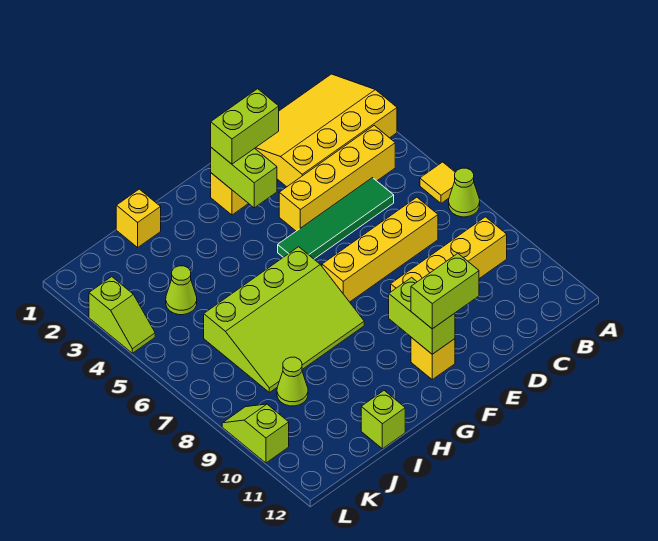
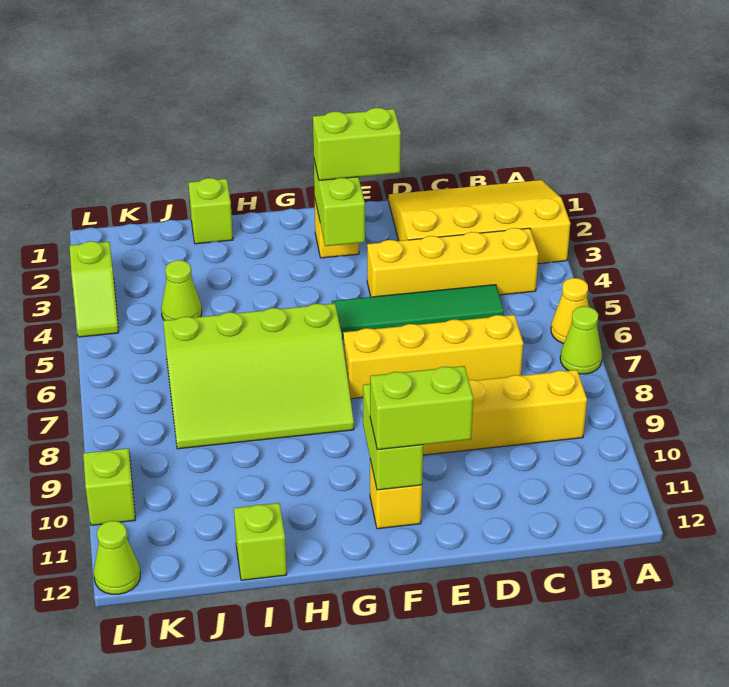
yellow tile A6 level 1 -> yellow cone A6 level 1
yellow brick I1 level 1 -> lime brick I1 level 1
lime cone J9 level 1 -> lime cone L12 level 1

